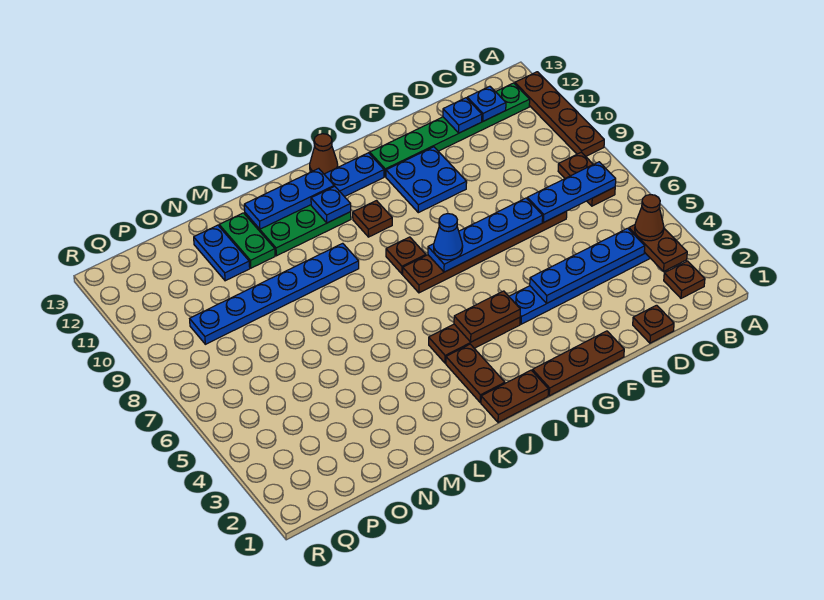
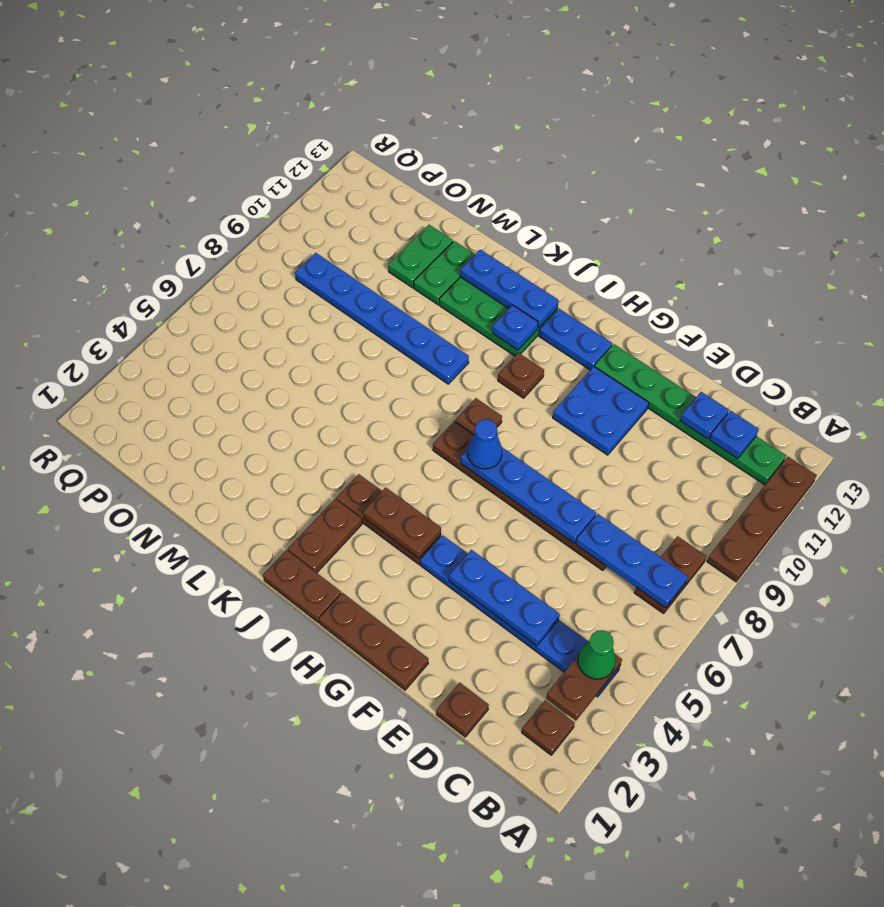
brown cone B4 level 3 -> green cone B4 level 3
blue plate C4:F4 level 2 -> blue plate D4:F4 level 2
brown cone I13 level 1 -> none
blue plate N11:N12 level 1 -> green plate N11:N12 level 1

